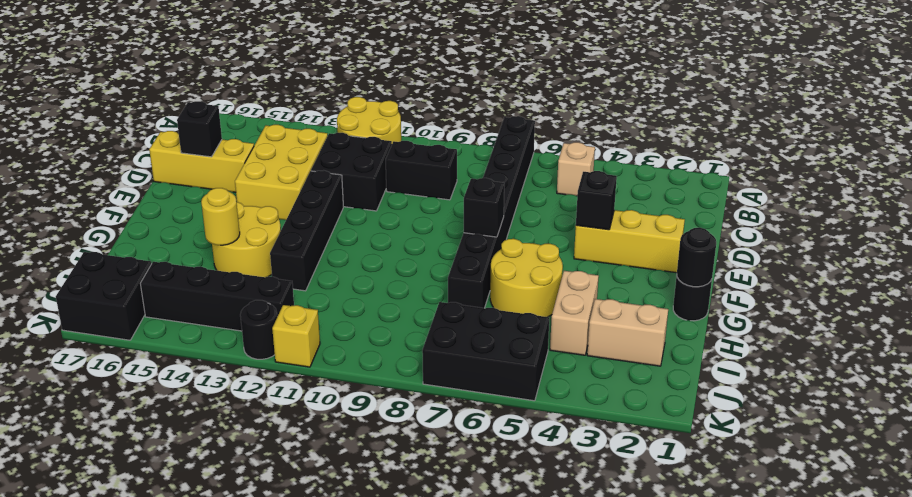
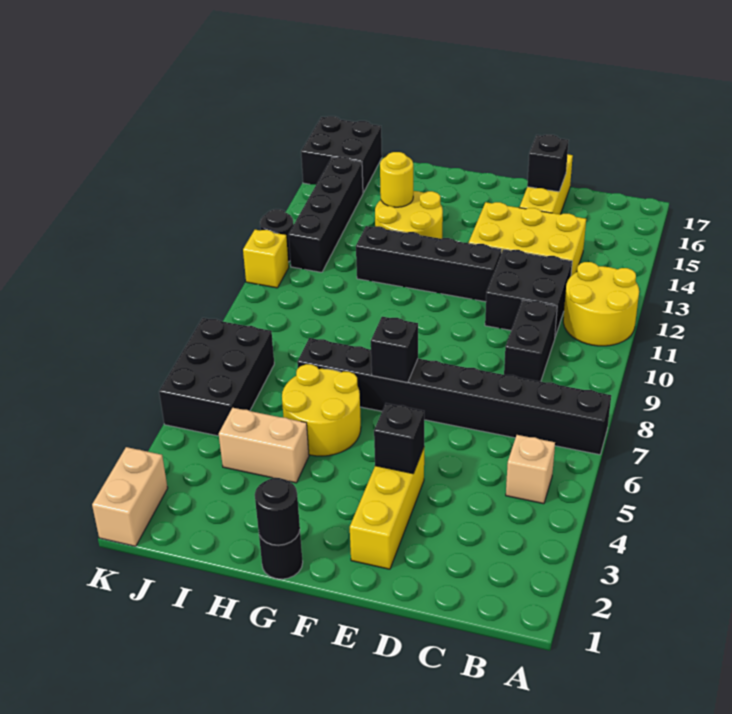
tan brick I2:I3 level 1 -> tan brick K1:K2 level 1

